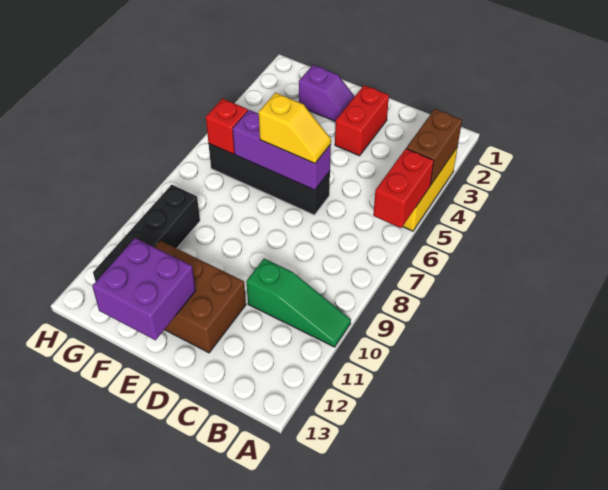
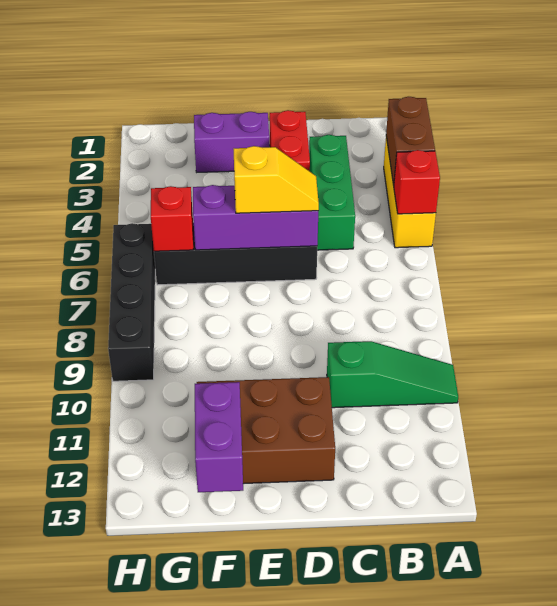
red brick A5:A6 level 2 -> red brick A5 level 2
none -> green brick C3:C5 level 1
purple slope E2:F2 level 1 top F -> purple brick E2:F2 level 1
purple brick E12:F13 level 2 -> purple brick F12:F13 level 2
black brick G9:G12 level 1 -> black brick H6:H9 level 1

